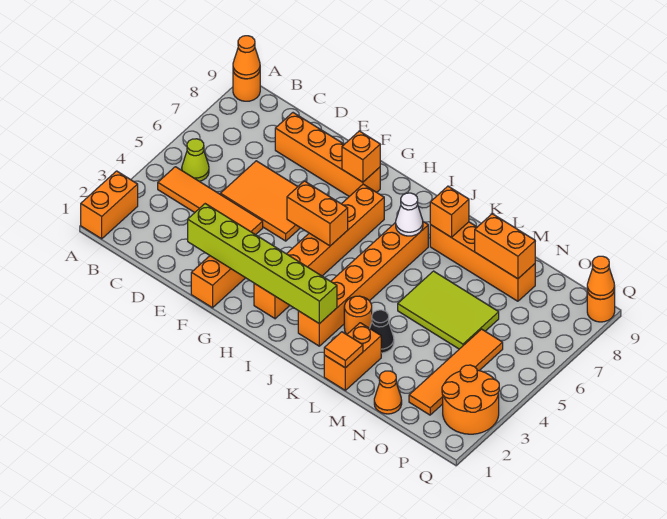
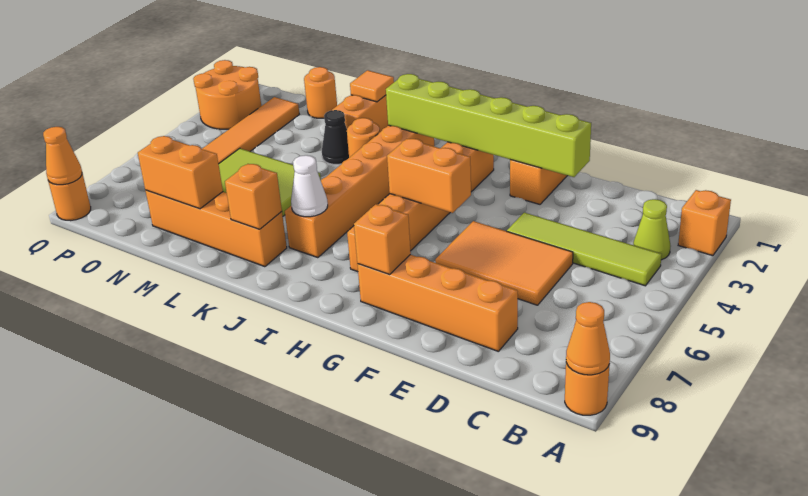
orange brick A1:A2 level 1 -> orange brick A2 level 1
orange tile B4:E4 level 1 -> lime tile B4:E4 level 1
lime cone B5 level 1 -> lime cone B3 level 1
orange cone N1 level 1 -> orange round brick N1 level 1

